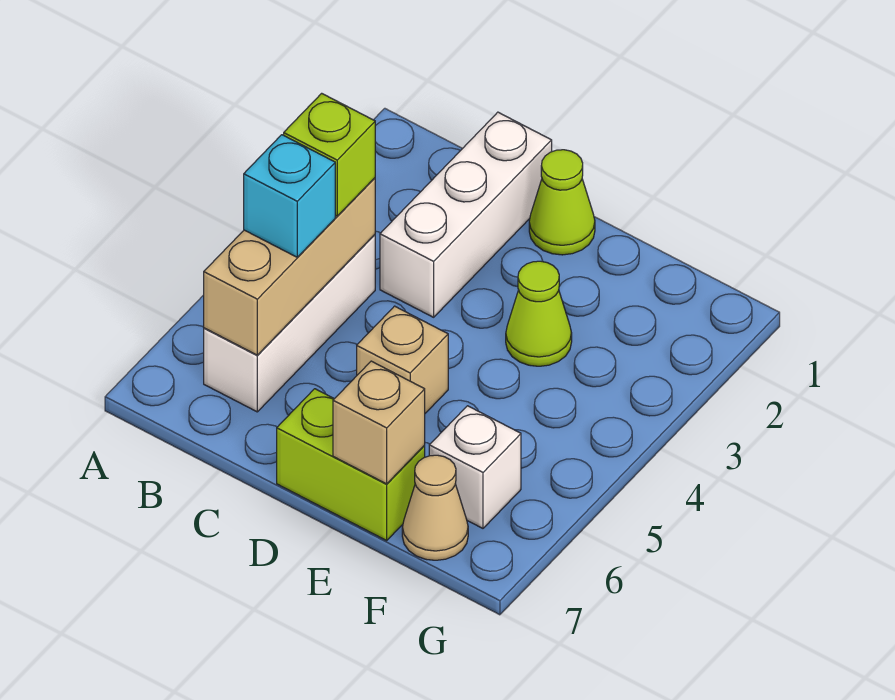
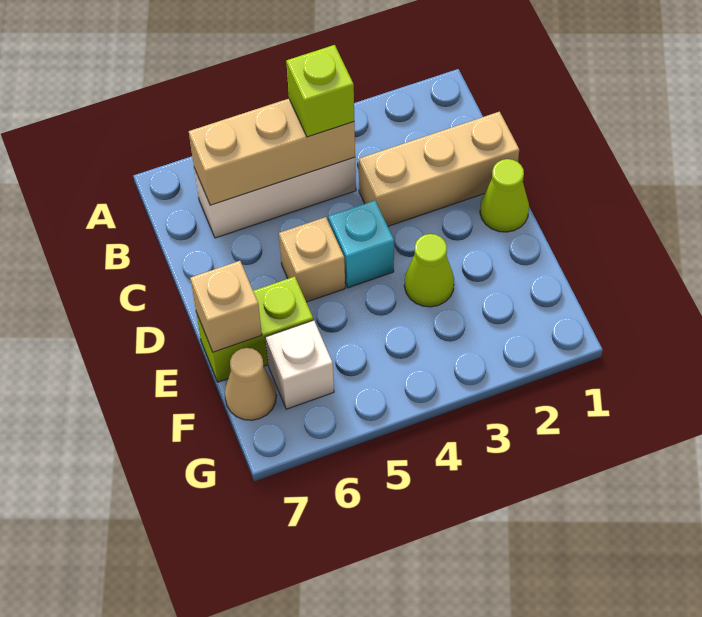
cyan brick B5 level 3 -> cyan brick D4 level 1
white brick C1:C3 level 1 -> tan brick C1:C3 level 1
lime brick D7:E7 level 1 -> lime brick E6:E7 level 1

